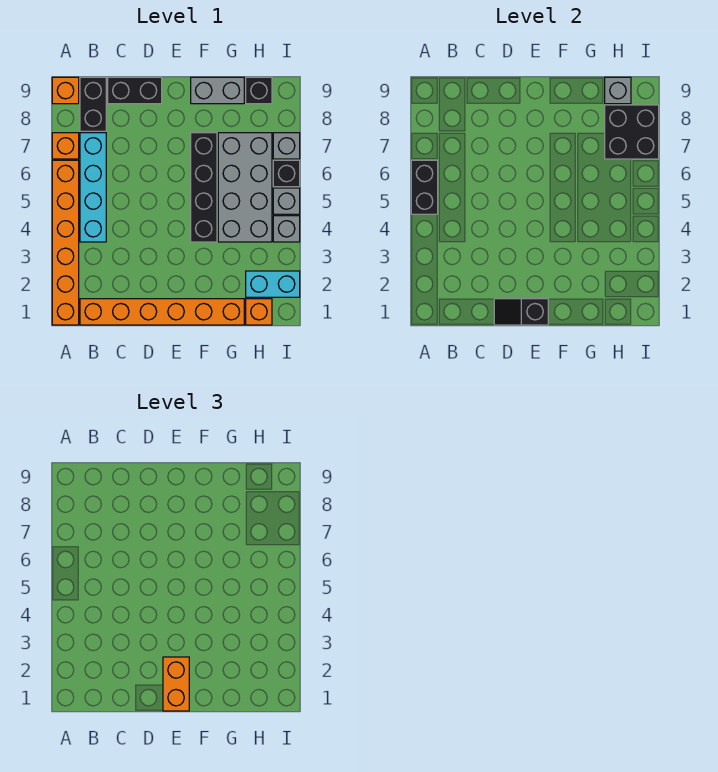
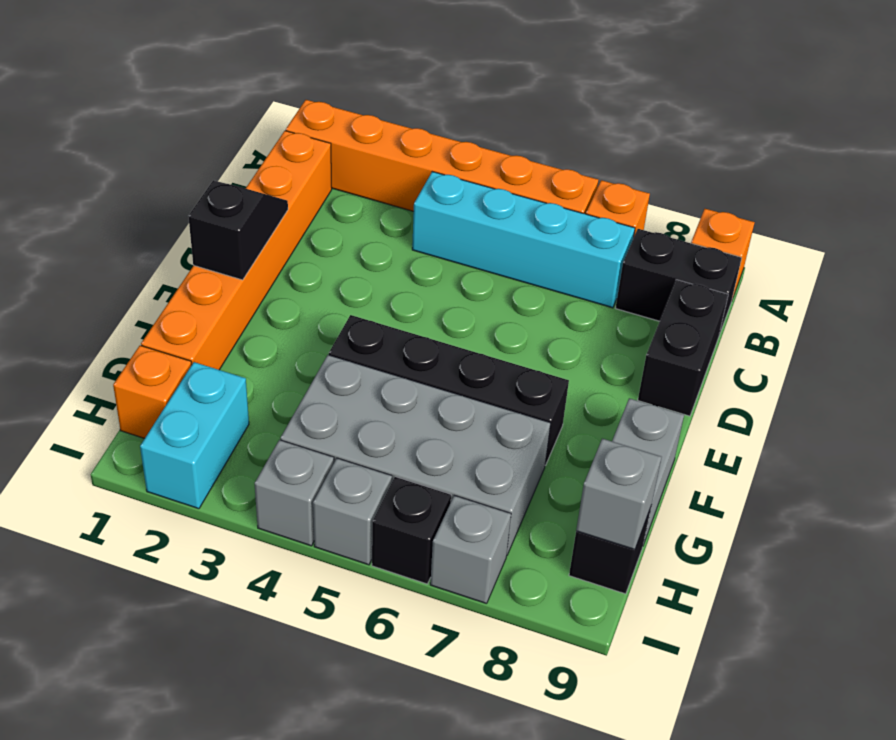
black brick A5:A6 level 2 -> none
orange brick E1:E2 level 3 -> none
black brick H7:I8 level 2 -> none

